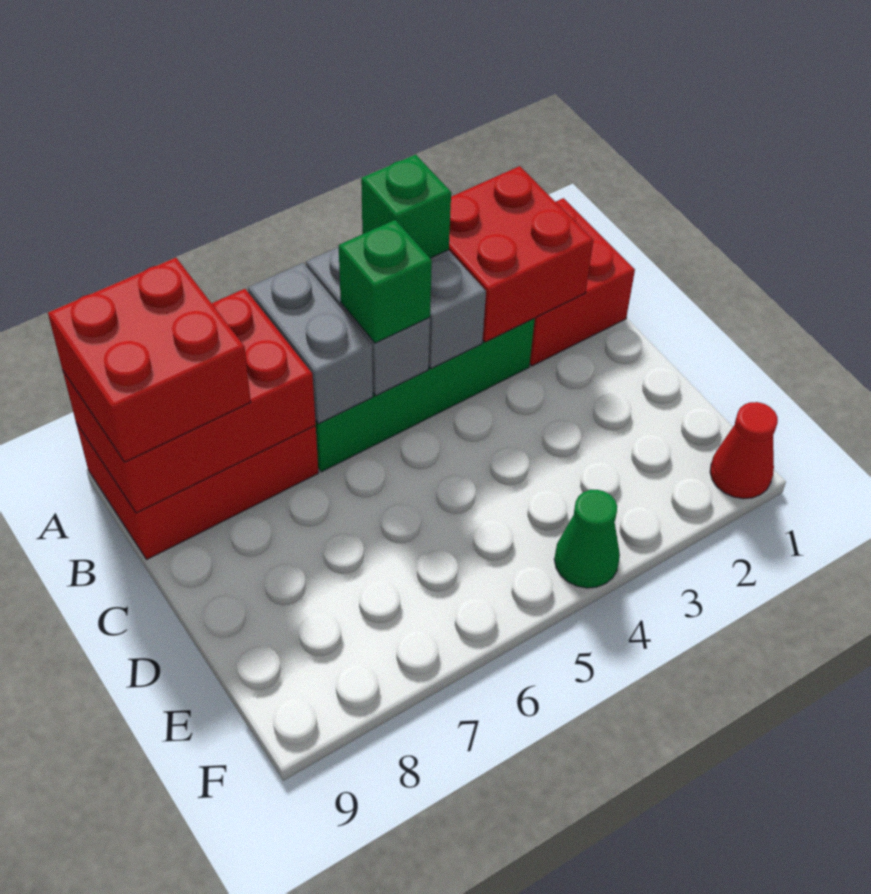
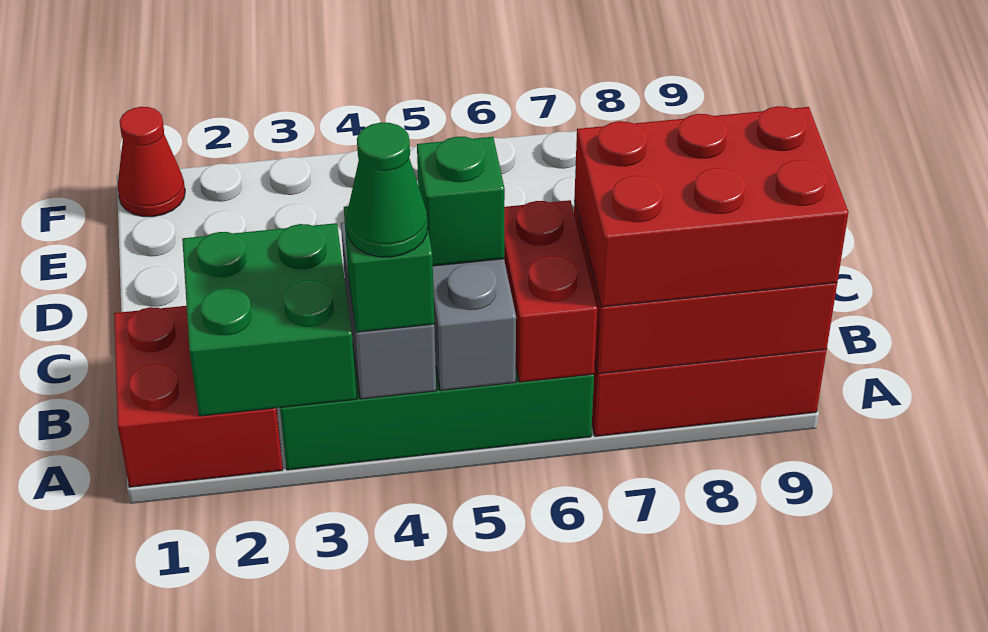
red brick A2:B3 level 2 -> green brick A2:B3 level 2
grey brick A6:B6 level 2 -> red brick A6:B6 level 2
red brick A8:B9 level 3 -> red brick A7:B9 level 3
green cone F4 level 1 -> green cone A4 level 4

